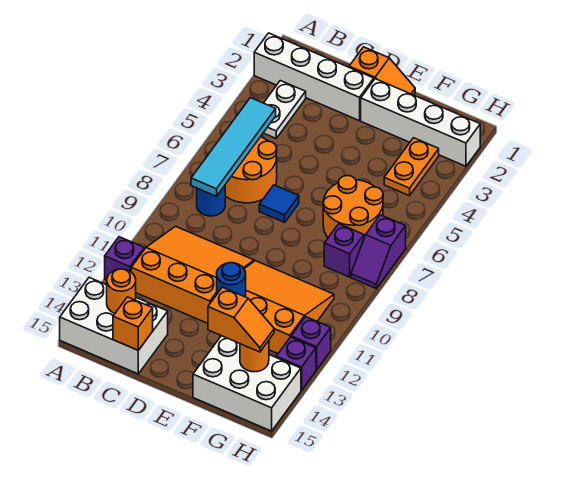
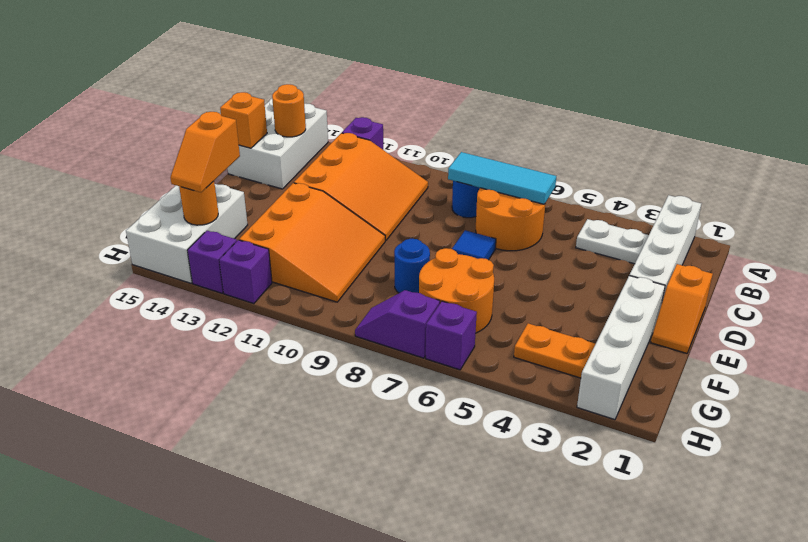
cyan tile B5:B8 level 2 -> cyan tile B6:B8 level 2
blue round brick E12 level 2 -> blue round brick F8 level 1
purple brick G8 level 1 -> purple brick H6 level 1

